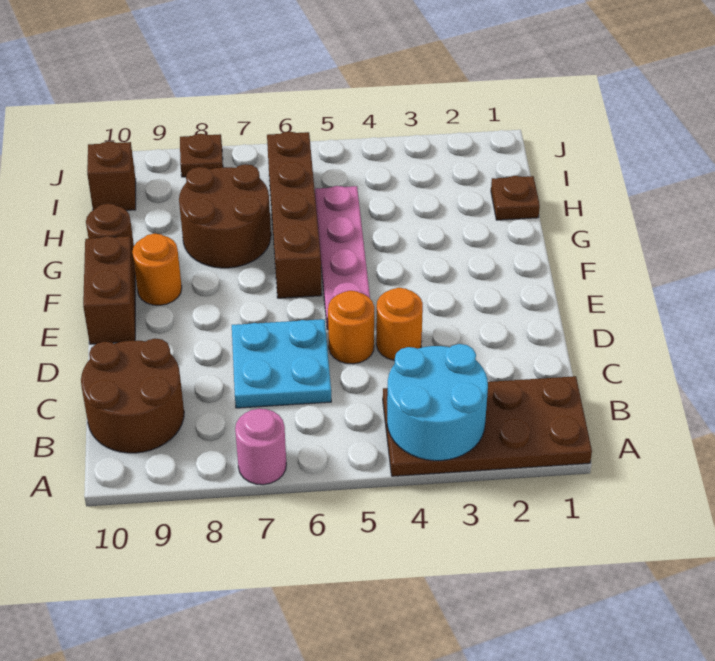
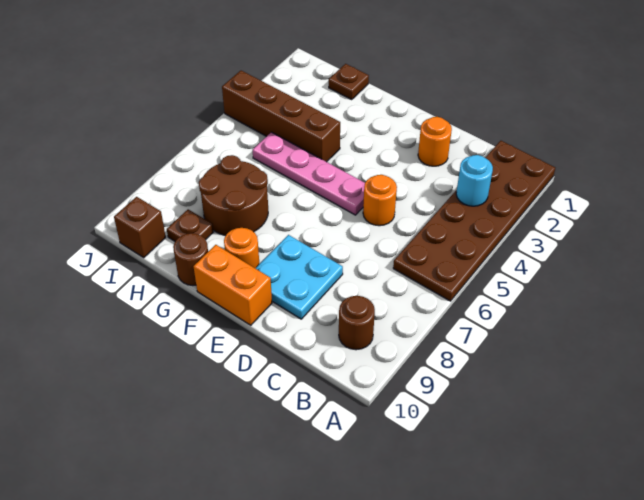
brown plate A1:B4 level 1 -> brown plate A1:B6 level 1
cyan round brick A3:B4 level 2 -> cyan round brick B3 level 2
pink round brick A7 level 1 -> none
brown round brick B9:C10 level 1 -> brown round brick B9 level 1
cyan plate C6:D7 level 1 -> cyan plate D8:E9 level 1
orange round brick D4 level 1 -> orange round brick D2 level 1
brown brick E10:F10 level 1 -> orange brick E10:F10 level 1
brown brick F6:I6 level 1 -> brown brick G4:J4 level 1
brown plate J8 level 1 -> brown plate H9 level 1

